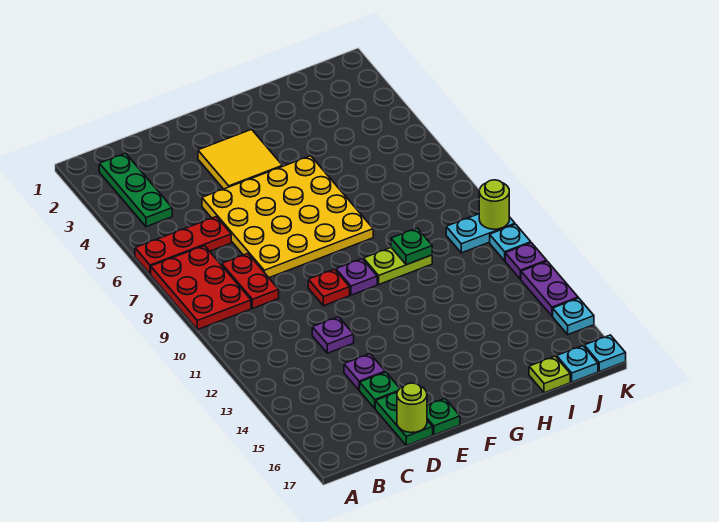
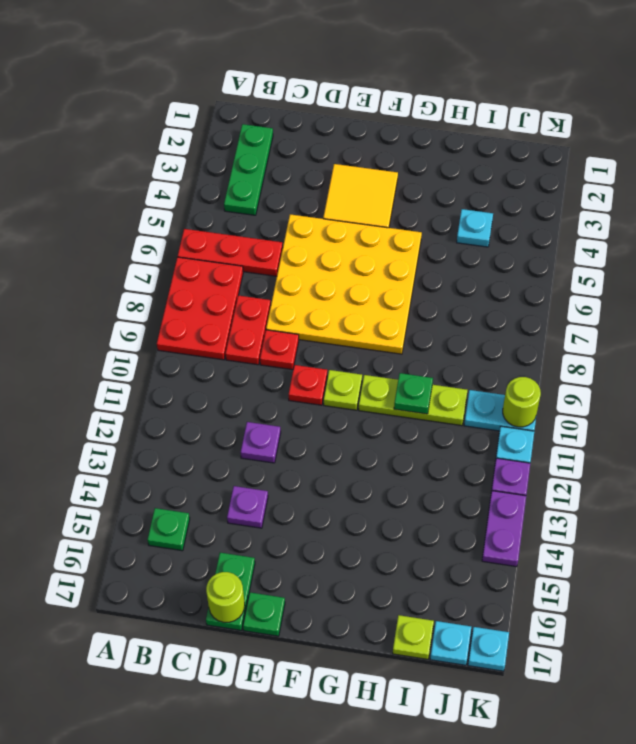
none -> red plate D9 level 1
green plate D15 level 1 -> green plate B15 level 1
purple plate F10 level 1 -> lime plate F10 level 1
lime plate G10:H10 level 1 -> lime plate G10:I10 level 1
cyan plate K15 level 1 -> cyan plate I4 level 1

